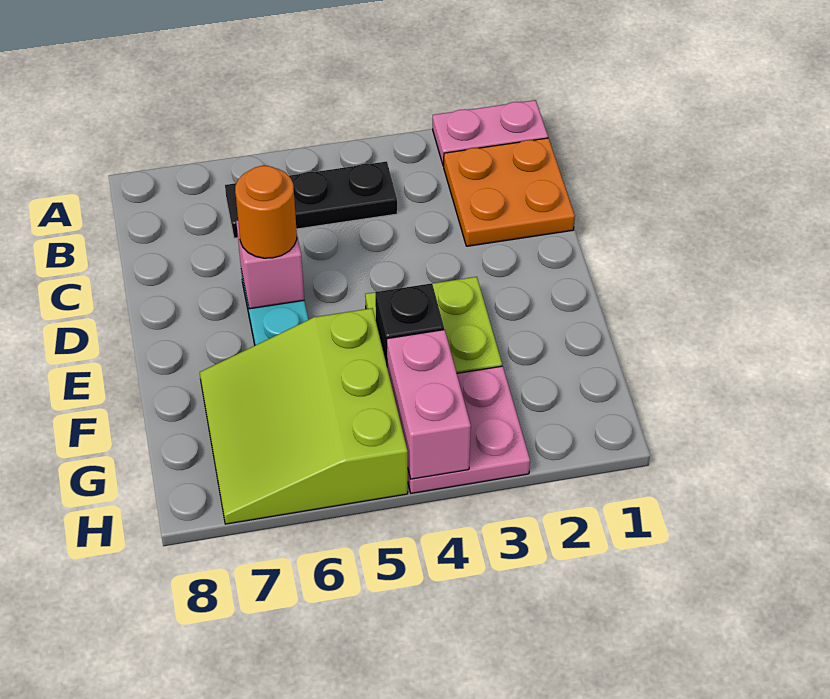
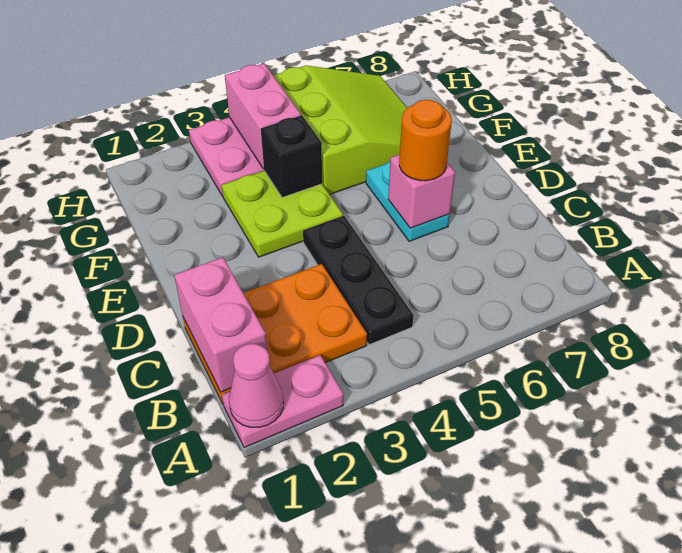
none -> pink cone A1 level 2
orange plate B1:C2 level 1 -> orange plate B1:C3 level 1
none -> pink brick B1:C1 level 2
black plate B4:B6 level 1 -> black plate B4:D4 level 1

